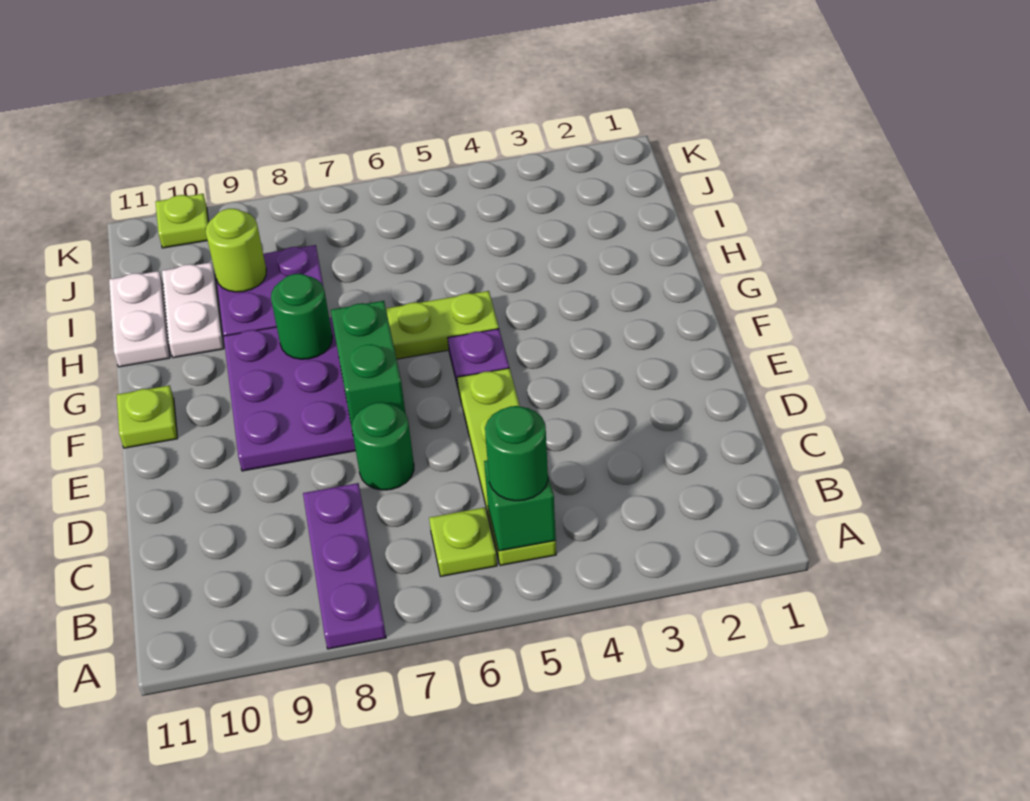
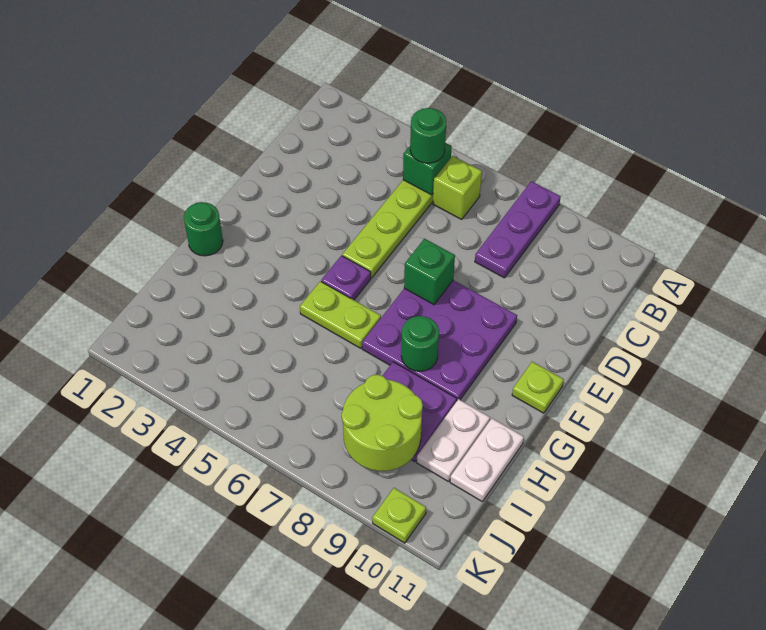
lime plate B6 level 1 -> lime brick B6 level 1
green round brick D7 level 1 -> green round brick G1 level 1
green brick E7:F7 level 2 -> green brick E7 level 2
lime round brick I9 level 2 -> lime round brick I8:J9 level 2

